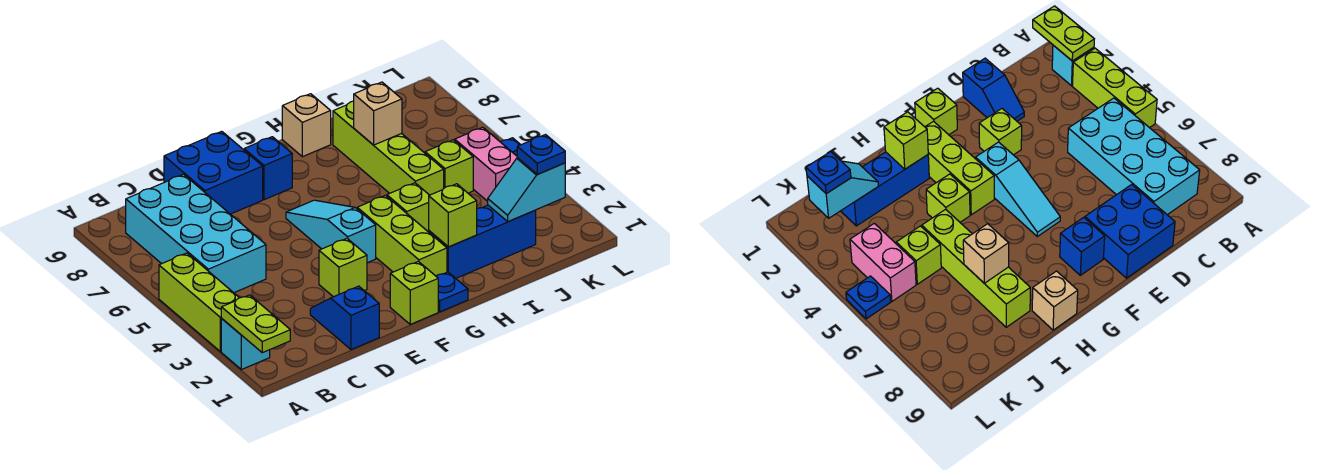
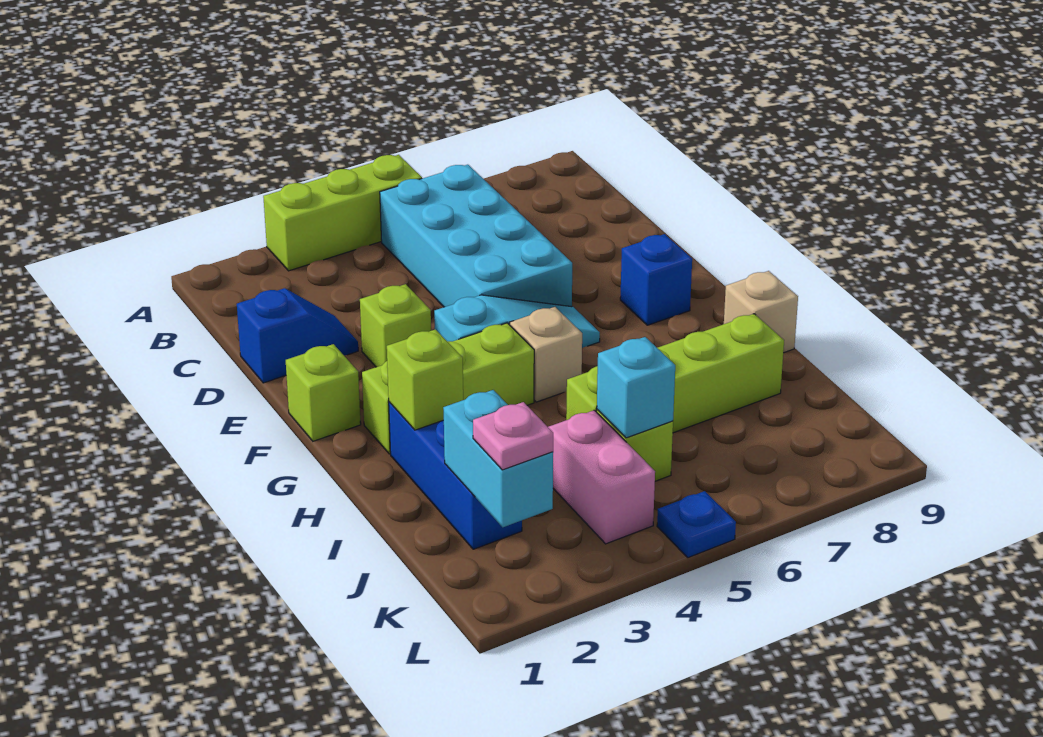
lime plate A1:A2 level 2 -> none
cyan brick A2 level 1 -> cyan brick J5 level 2
cyan brick B5:C8 level 1 -> cyan brick B5:E6 level 1
blue brick D8:E9 level 1 -> none
blue plate G1 level 1 -> none
lime brick H4 level 1 -> none
tan brick I7 level 2 -> tan brick G5 level 1
cyan slope J2:K2 level 2 top K -> cyan brick J2:K2 level 2
blue plate K2 level 3 -> pink plate K2 level 3
pink brick K4:K5 level 1 -> pink brick J4:K4 level 1

